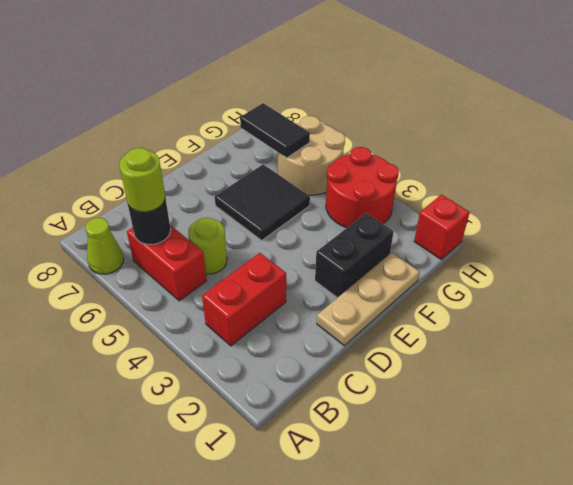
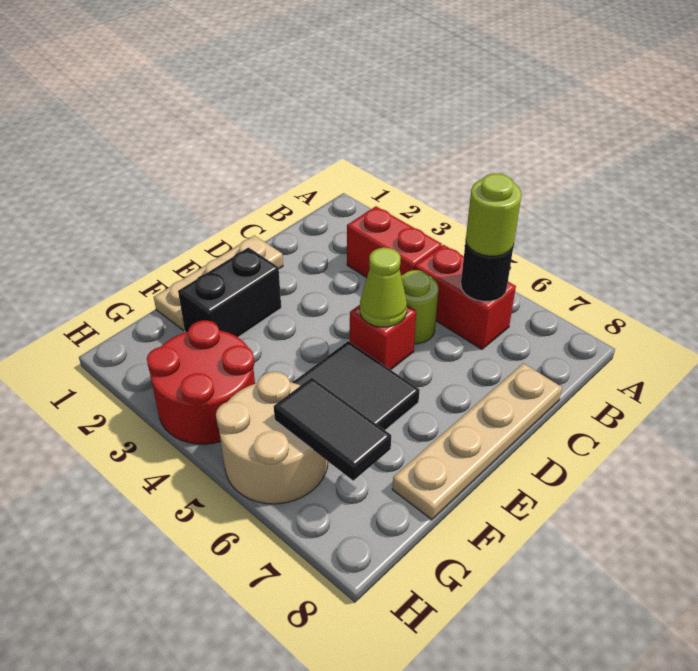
lime cone A7 level 1 -> lime cone D5 level 2
red brick B3:C3 level 1 -> red brick B3:B4 level 1
none -> tan plate C8:F8 level 1
red brick H1 level 1 -> red brick D5 level 1

